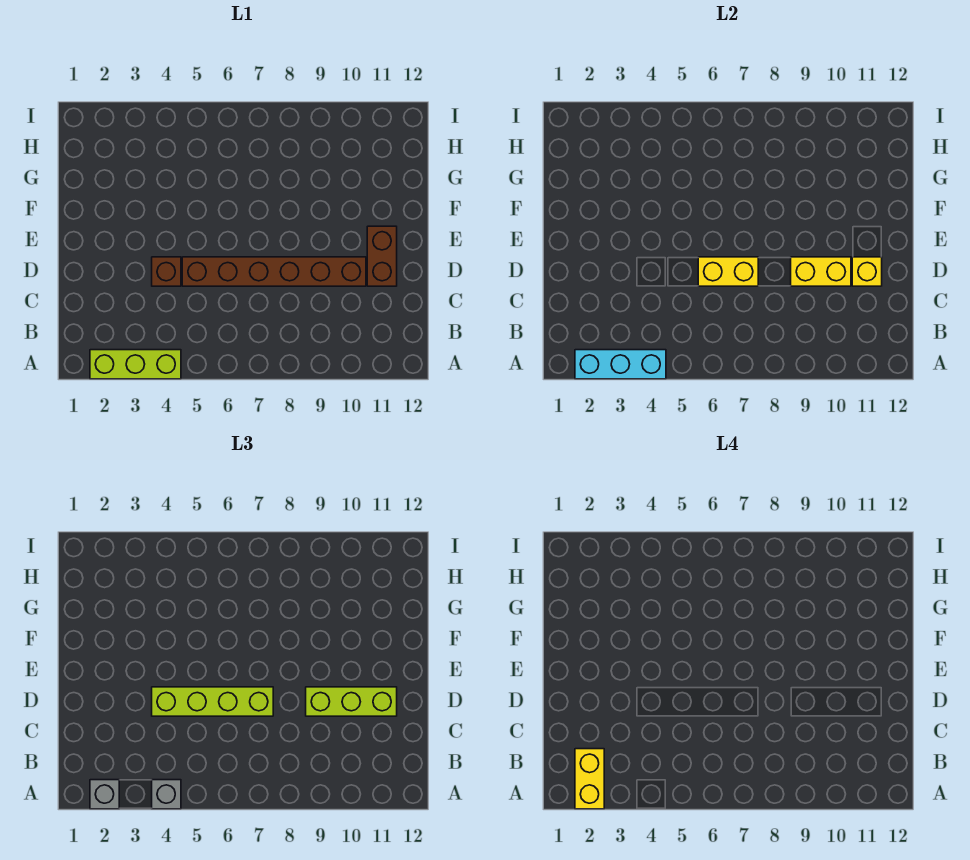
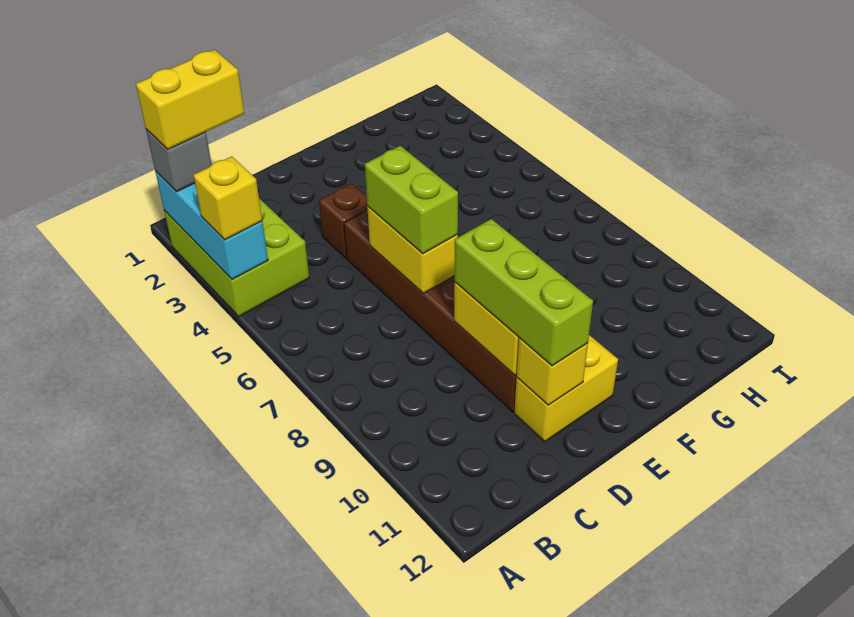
lime brick A2:A4 level 1 -> lime brick A2:B4 level 1
grey brick A4 level 3 -> yellow brick A4 level 3
lime brick D4:D7 level 3 -> lime brick D6:D7 level 3
brown brick D11:E11 level 1 -> yellow brick D11:E11 level 1

